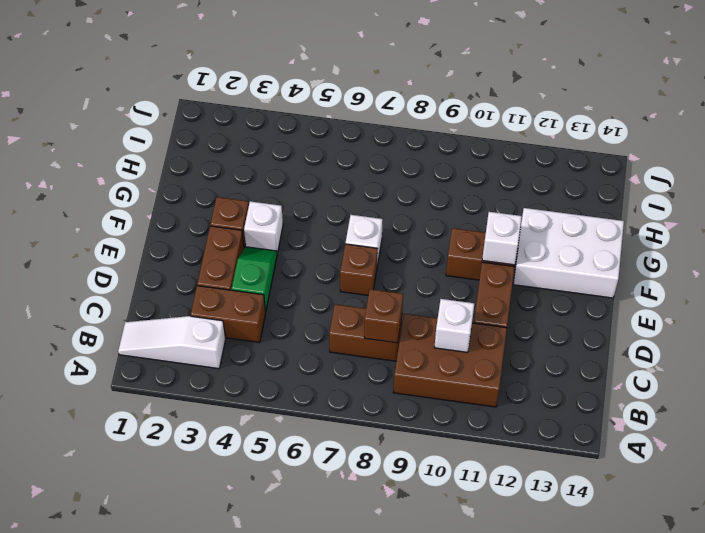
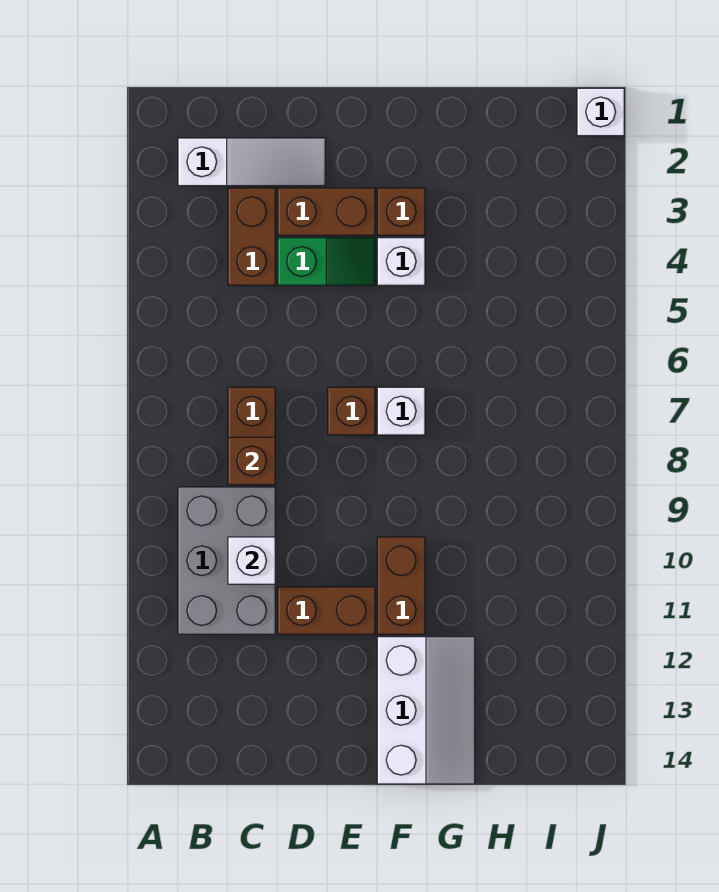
white slope B1:B3 level 1 top 3 -> white slope B2:D2 level 1 top B
brown brick B9:C11 level 1 -> grey brick B9:C11 level 1
white brick F11 level 2 -> white brick J1 level 1
white brick F12:G14 level 1 -> white slope F12:G14 level 1 top F

